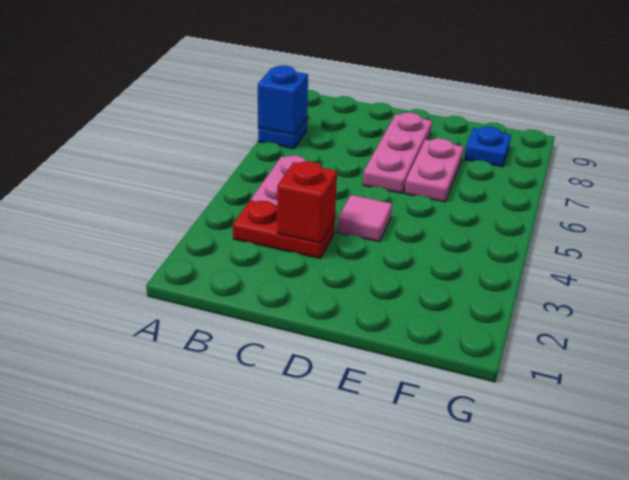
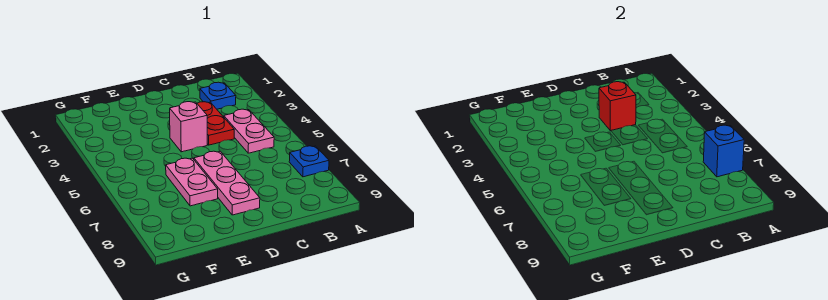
red plate B3:C3 level 1 -> red plate C3:C4 level 1
pink tile D4 level 1 -> pink brick D4 level 1
blue plate F8 level 1 -> blue plate B2 level 1

